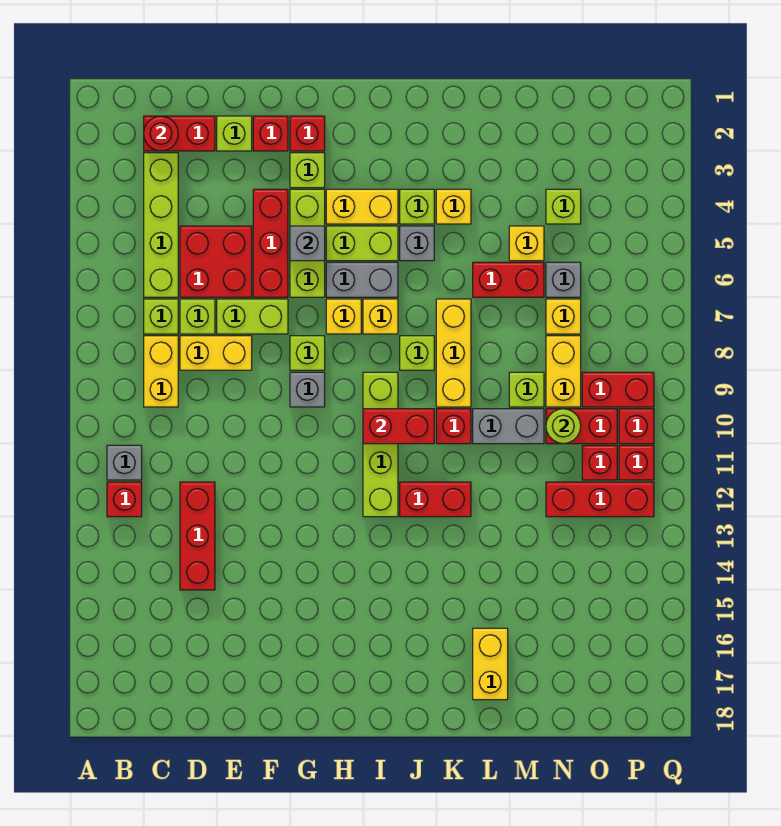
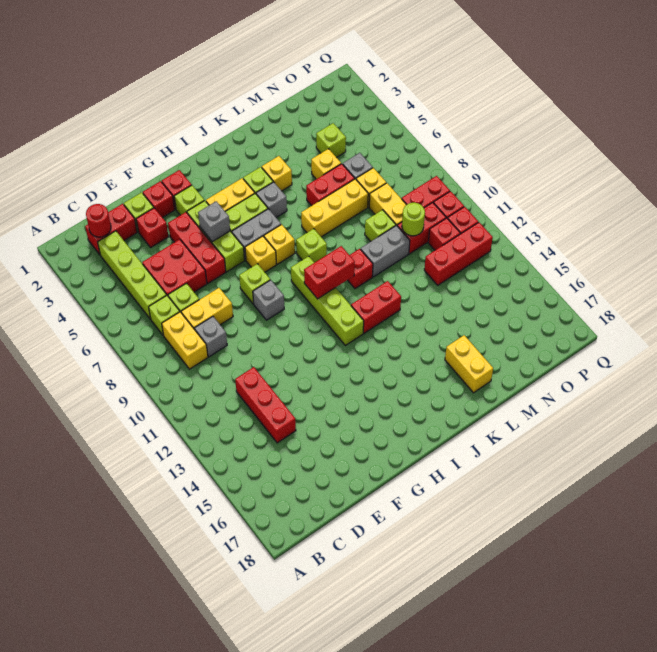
grey brick B11 level 1 -> grey brick D9 level 1
red brick B12 level 1 -> red brick E3 level 1
lime brick E7:F7 level 1 -> none
yellow brick K7:K9 level 1 -> yellow brick K7:M7 level 1

